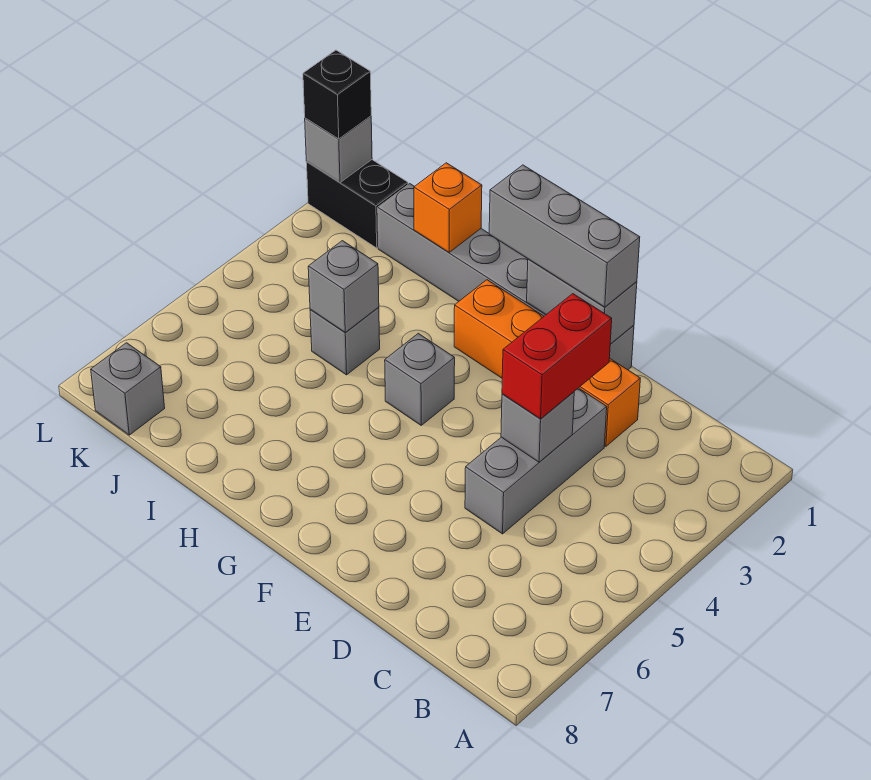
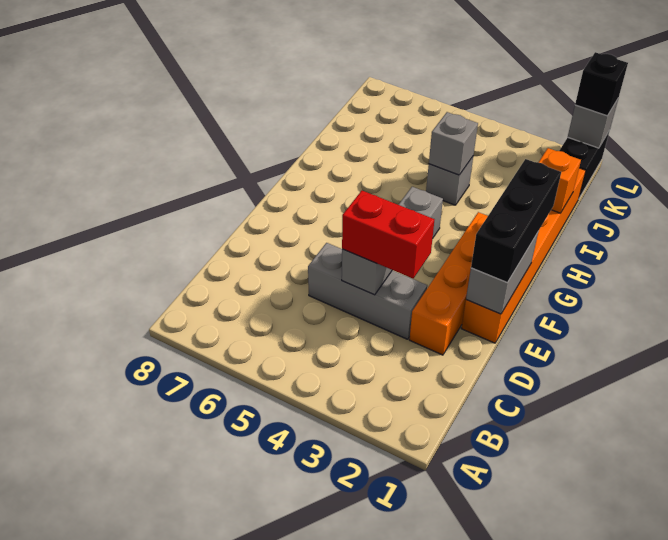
grey brick E1:J1 level 1 -> orange brick E1:J1 level 1
grey brick E1:G1 level 3 -> black brick E1:G1 level 3
grey brick K8 level 1 -> none

